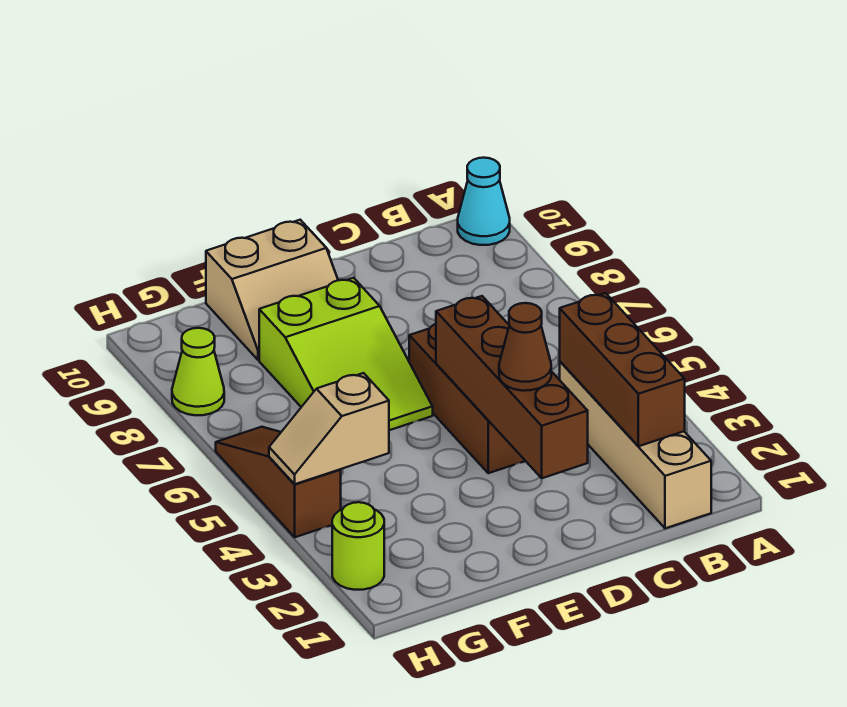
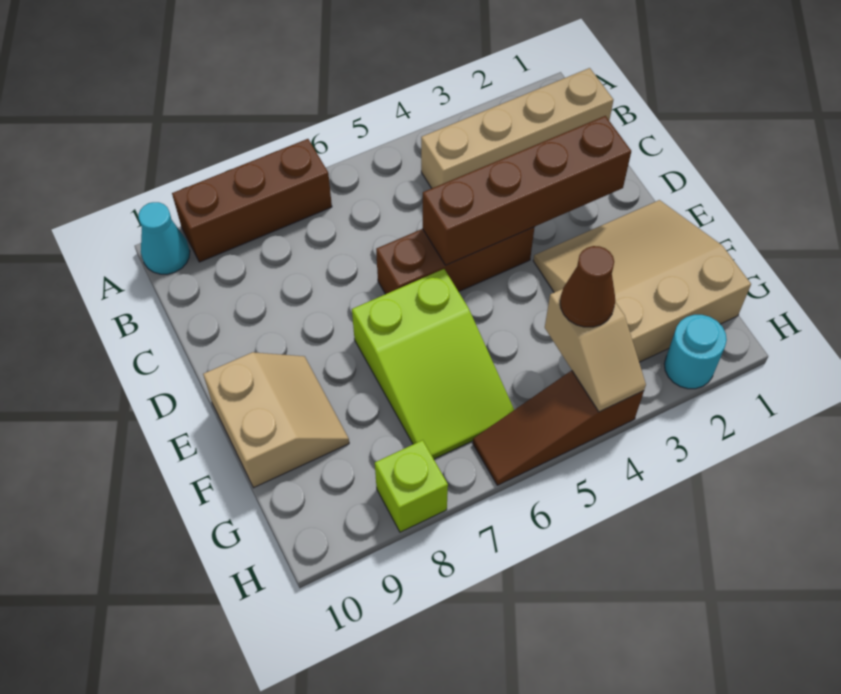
brown brick B2:B4 level 2 -> brown brick A7:A9 level 1
brown cone D3 level 3 -> brown cone G4 level 3
none -> tan slope E1:G3 level 1 top G
lime slope E6:F8 level 1 top 8 -> lime slope E6:G7 level 1 top E
lime round brick H2 level 1 -> cyan round brick H2 level 1
lime cone H8 level 1 -> lime brick H8 level 1

